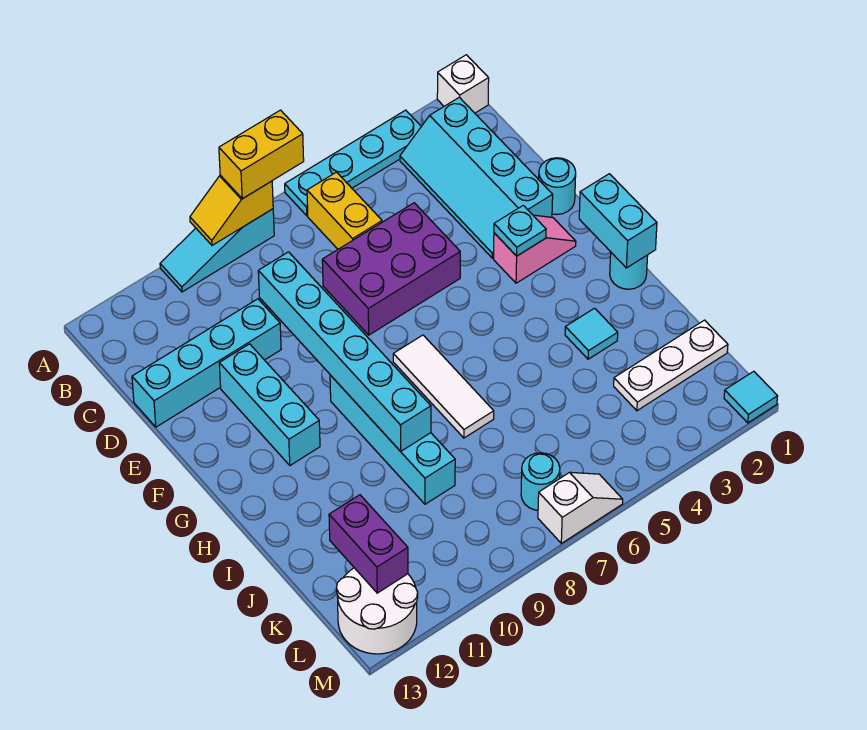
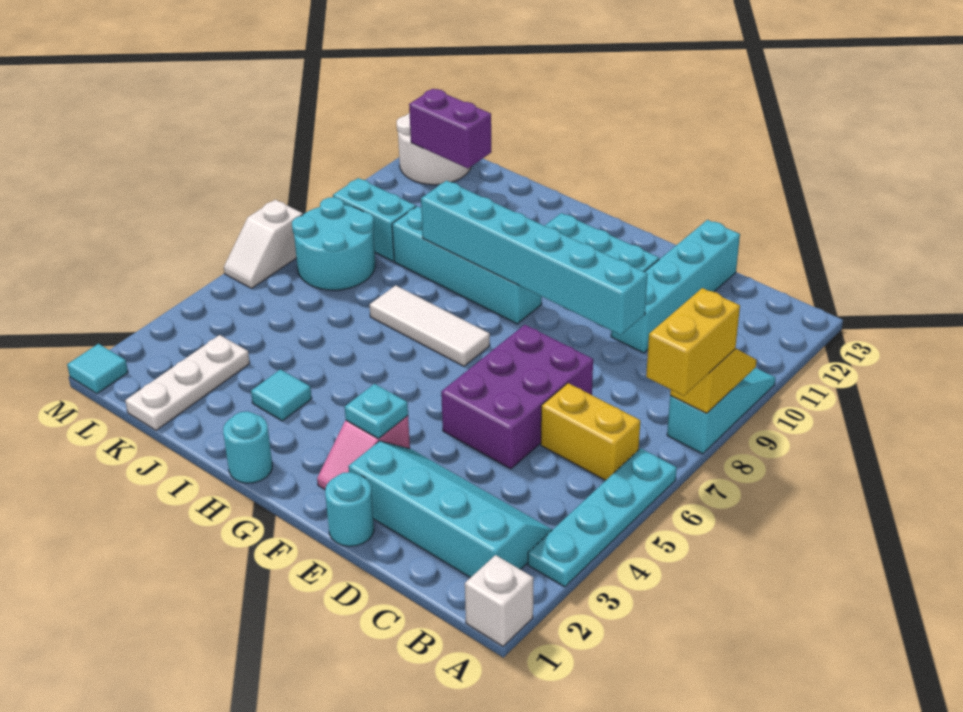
cyan brick G1:H1 level 2 -> cyan brick K9:L9 level 1
cyan round brick L7 level 1 -> cyan round brick K7:L8 level 1

